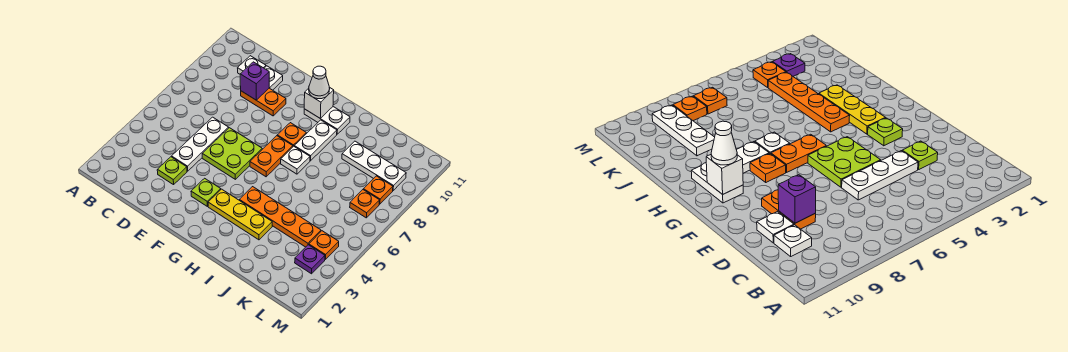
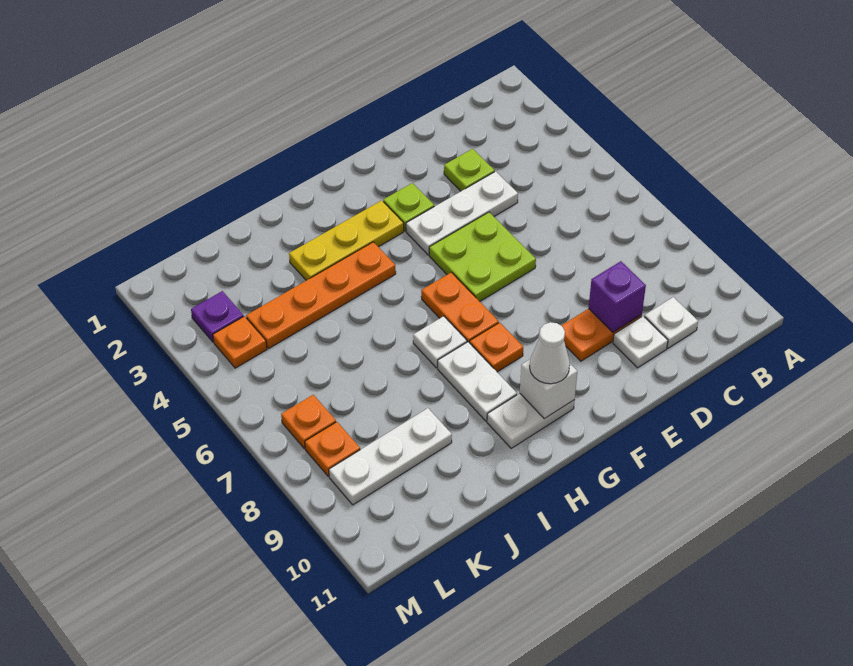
white plate D4:D6 level 1 -> white plate D4:F4 level 1

